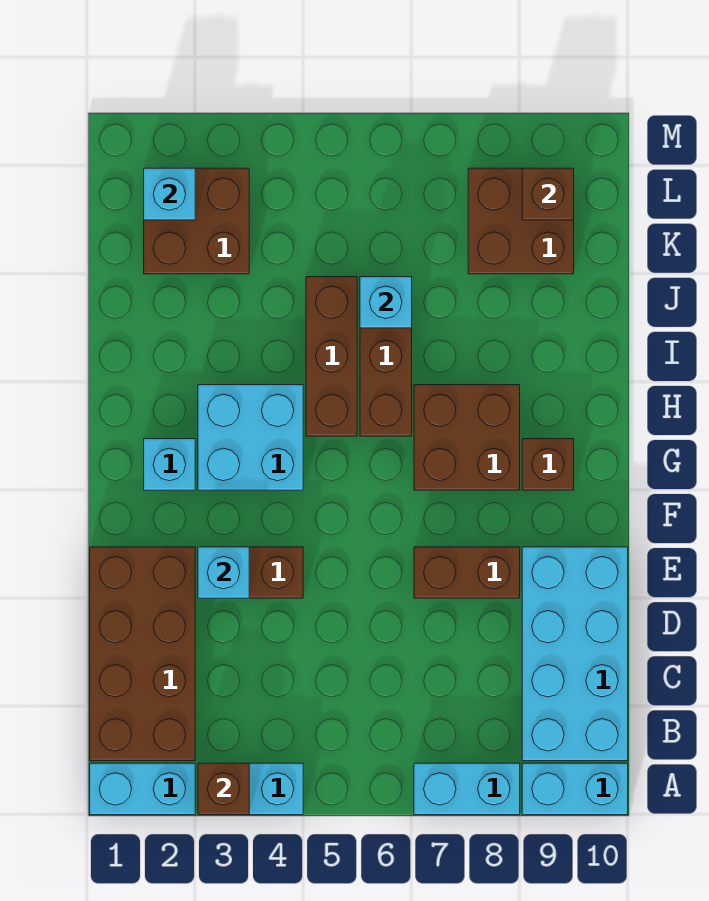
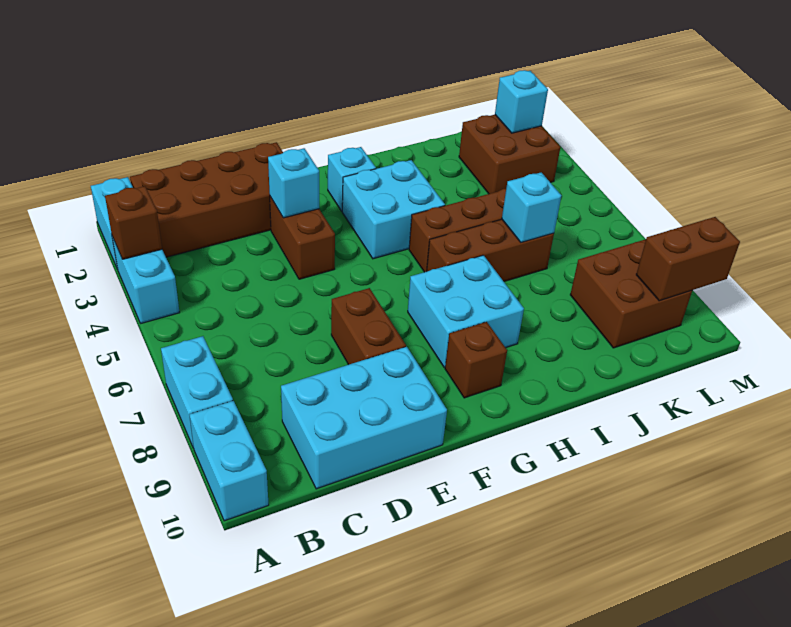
cyan brick B9:E10 level 1 -> cyan brick C9:E10 level 1
brown brick G7:H8 level 1 -> cyan brick G7:H8 level 1
brown brick L9 level 2 -> brown brick L9:M9 level 2

